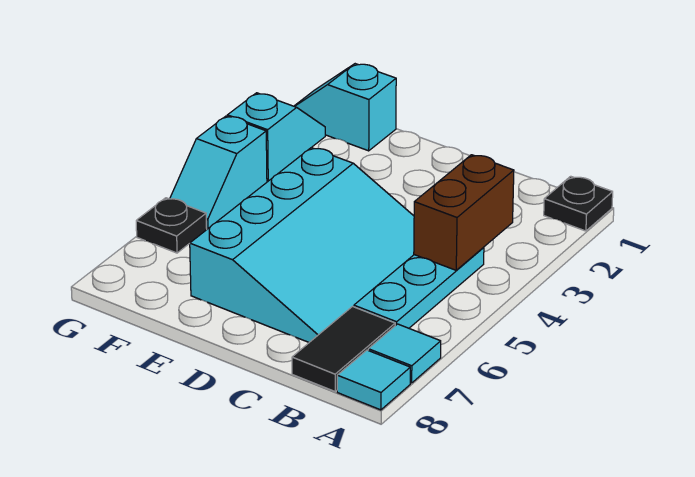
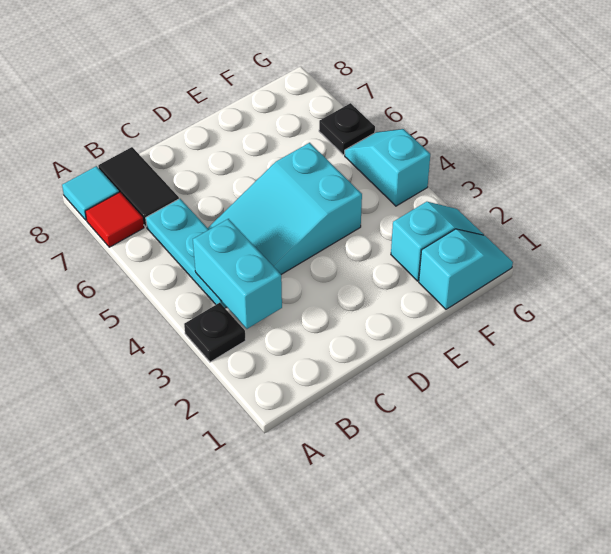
black plate A1 level 1 -> black plate A3 level 1
cyan tile A7 level 1 -> red tile A7 level 1
brown brick B3:B4 level 2 -> cyan brick B3:B4 level 2
cyan slope C4:E7 level 1 top E -> cyan slope C4:E5 level 1 top E
cyan slope G2:G3 level 1 top 3 -> cyan slope F2:G2 level 1 top F

